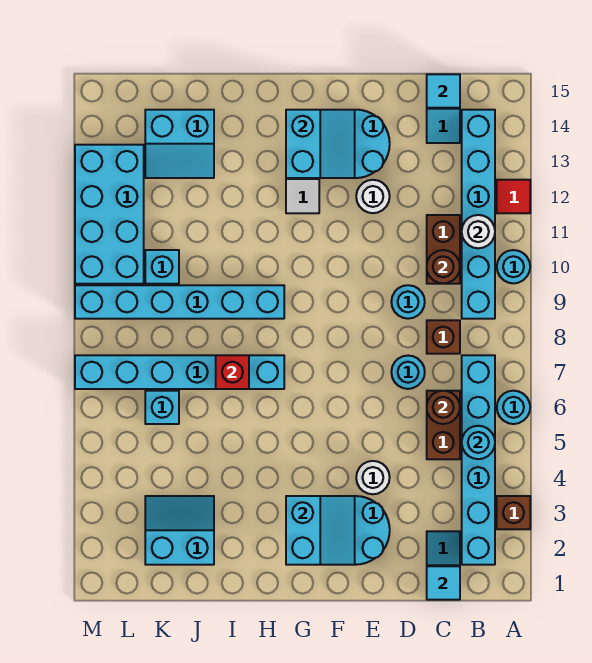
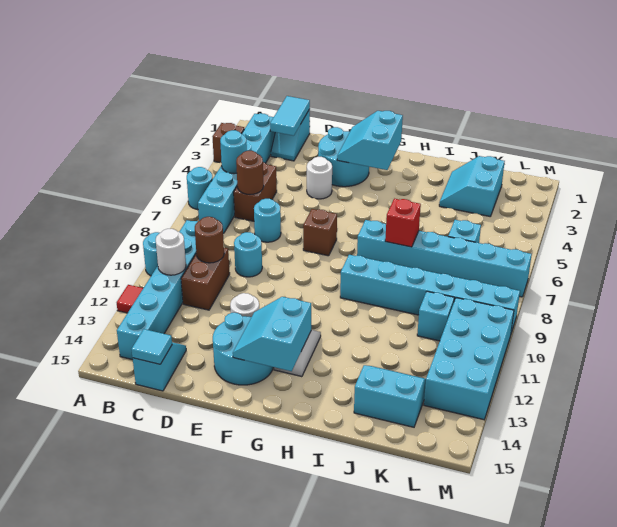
cyan tile C1 level 2 -> cyan tile C1:C2 level 2
brown brick C8 level 1 -> brown brick F7 level 1
cyan slope J2:K3 level 1 top 2 -> cyan slope J2:K3 level 1 top K

